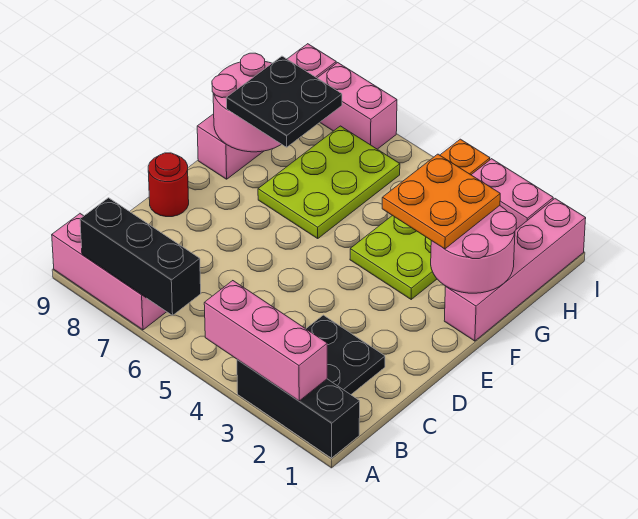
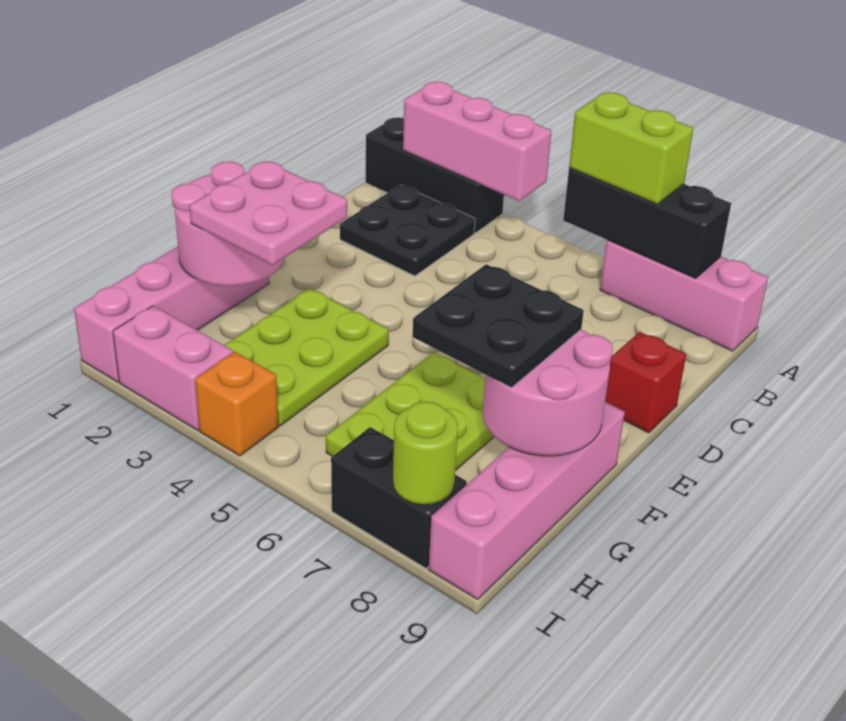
none -> lime brick A6:A7 level 3
red round brick D9 level 1 -> red brick D9 level 1
orange plate F2:G3 level 3 -> pink plate F2:G3 level 3
pink brick I7:I8 level 1 -> black brick I7:I8 level 1
none -> lime round brick I8 level 2

